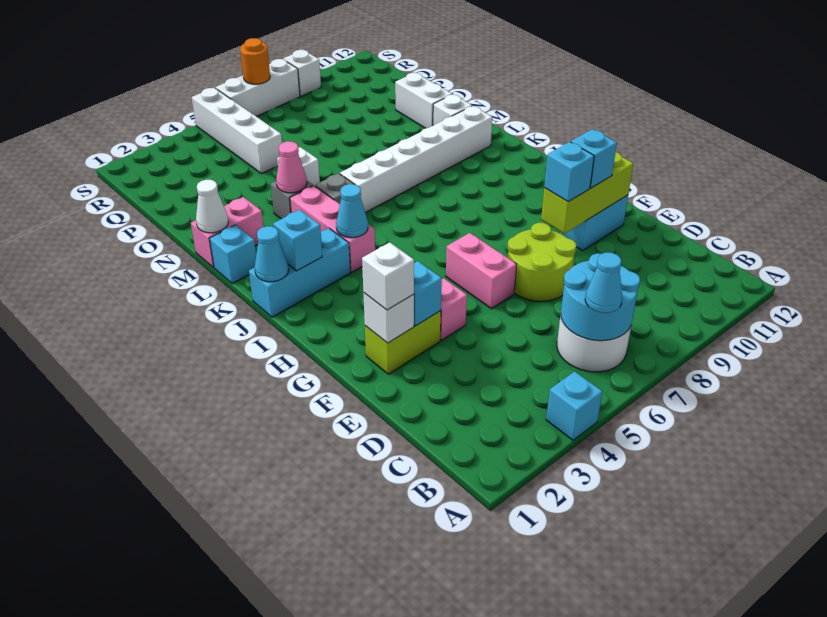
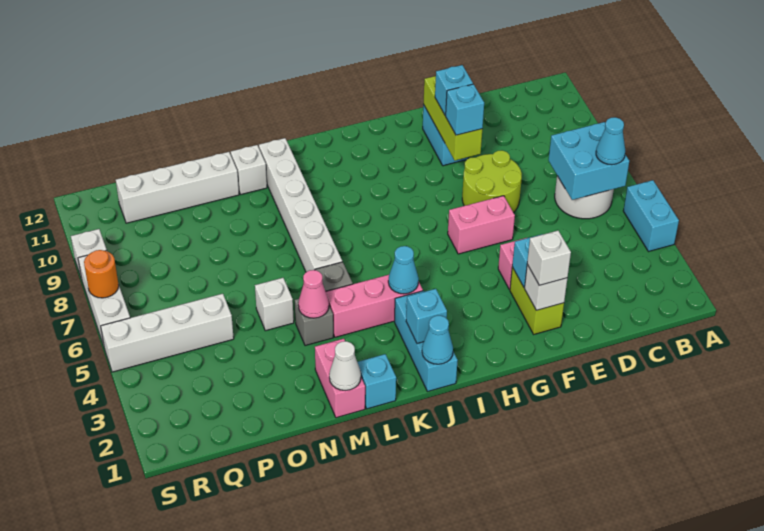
cyan brick A4 level 1 -> cyan brick A4:A5 level 1
cyan round brick B6:C7 level 2 -> cyan brick B6:C7 level 2
white brick N11:O11 level 1 -> white brick N11:Q11 level 1

